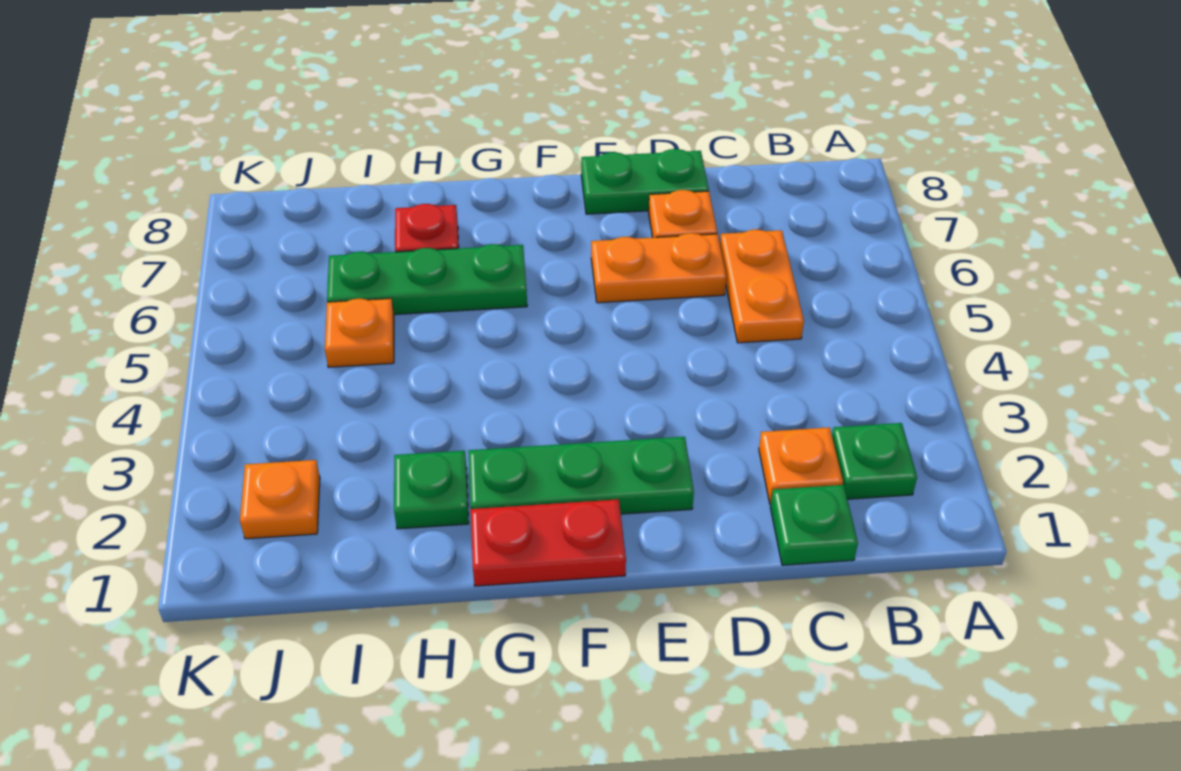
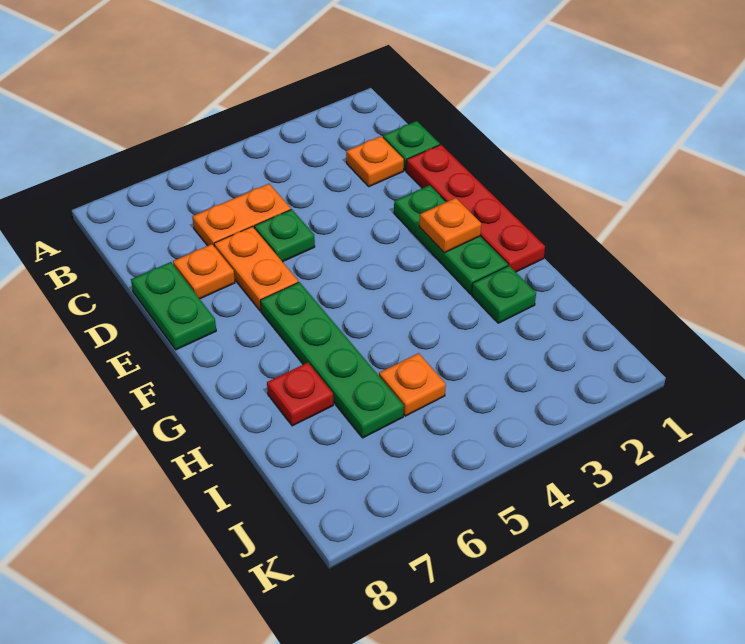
green plate B2 level 1 -> green plate D5 level 1
red plate F1:G1 level 1 -> red plate D1:G1 level 1
green plate G6:I6 level 1 -> green plate F6:I6 level 1
orange plate J2 level 1 -> orange plate F2 level 2

